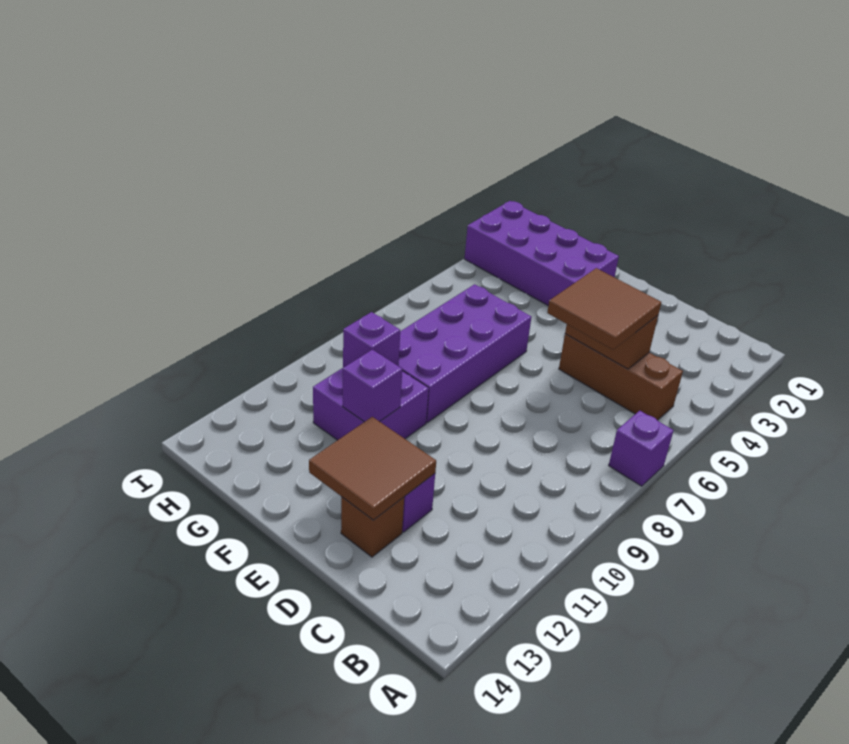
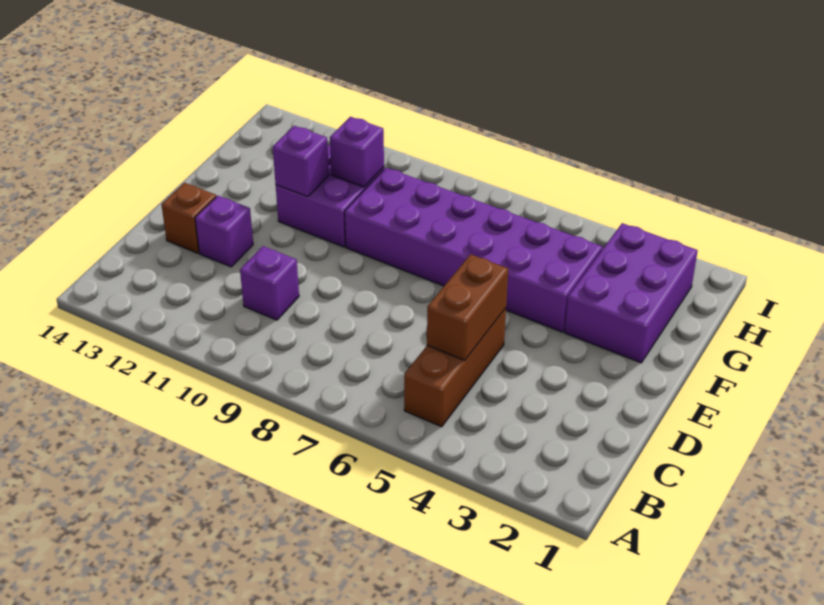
purple brick A7 level 1 -> purple brick C10 level 1
brown tile C5:D6 level 3 -> none
brown tile D12:E13 level 2 -> none
purple brick F2:I3 level 1 -> purple brick F2:H3 level 1
purple brick F6:G9 level 1 -> purple brick F4:G9 level 1

